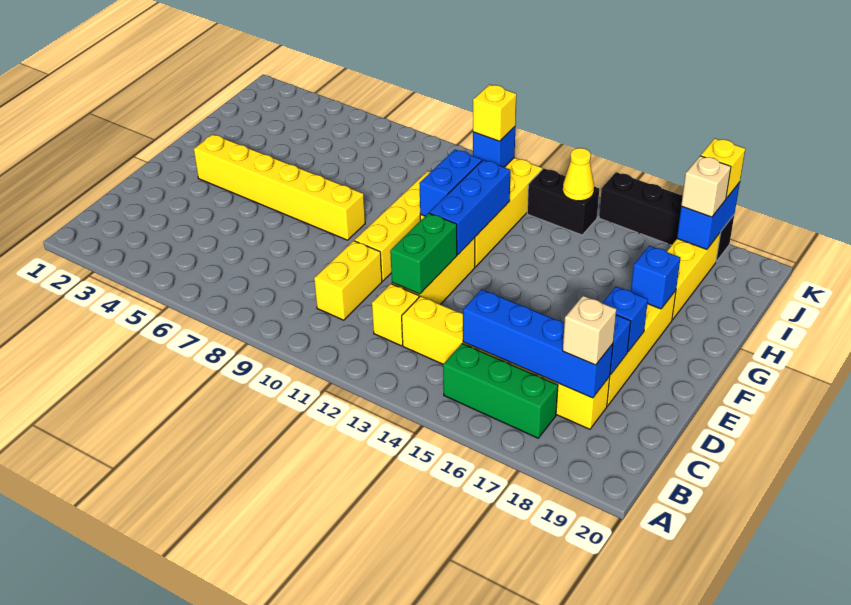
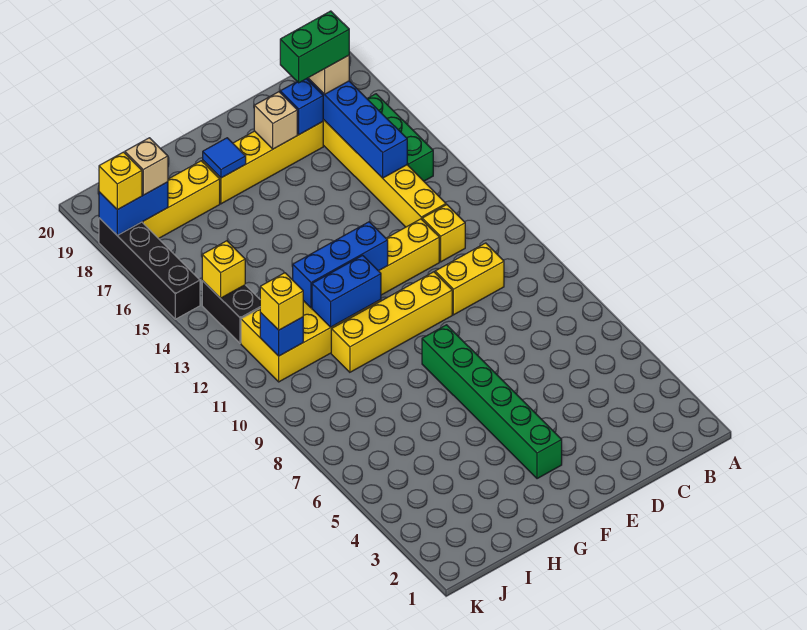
green brick D12:E12 level 2 -> green brick C18:D18 level 4
blue brick E18 level 2 -> tan brick E18 level 2
yellow brick F3:F8 level 1 -> green brick F3:F8 level 1
blue brick G18 level 2 -> blue tile G18 level 2
yellow cone J14 level 2 -> yellow brick J14 level 2

